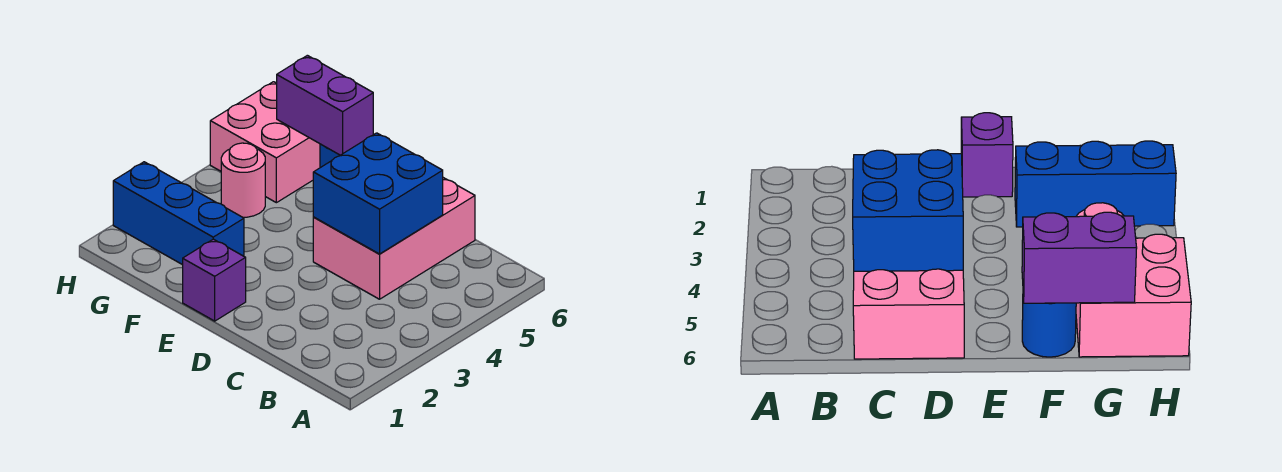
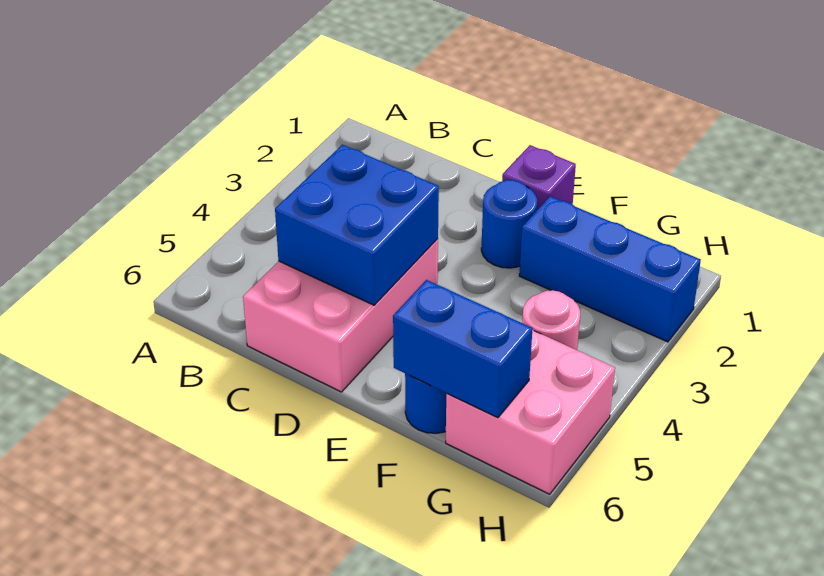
none -> blue round brick E2 level 1
purple brick F6:G6 level 2 -> blue brick F6:G6 level 2

